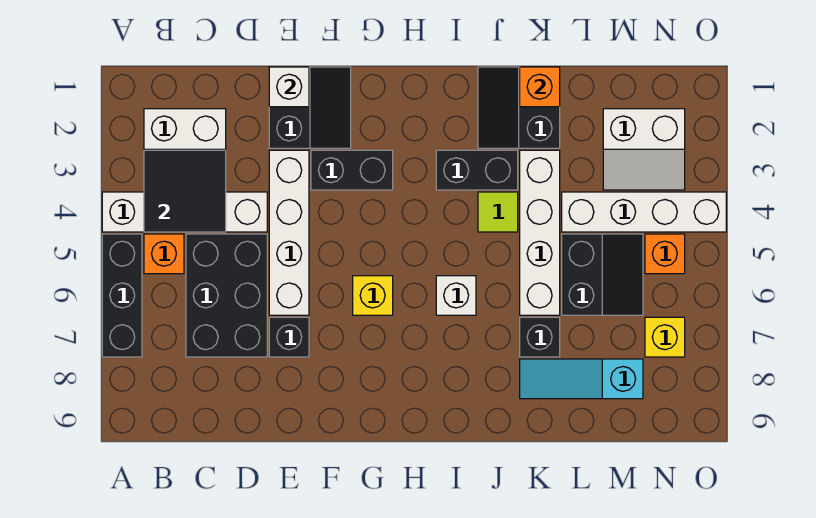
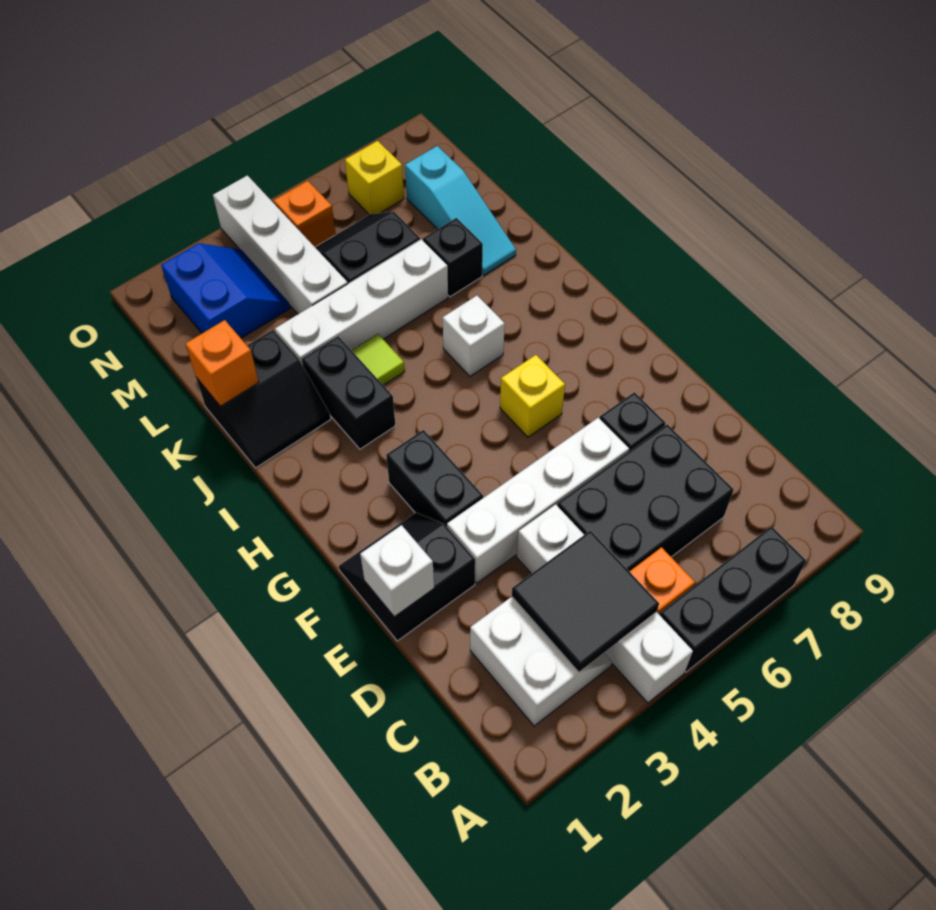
white slope M2:N3 level 1 top 2 -> blue slope M2:N3 level 1 top 2

